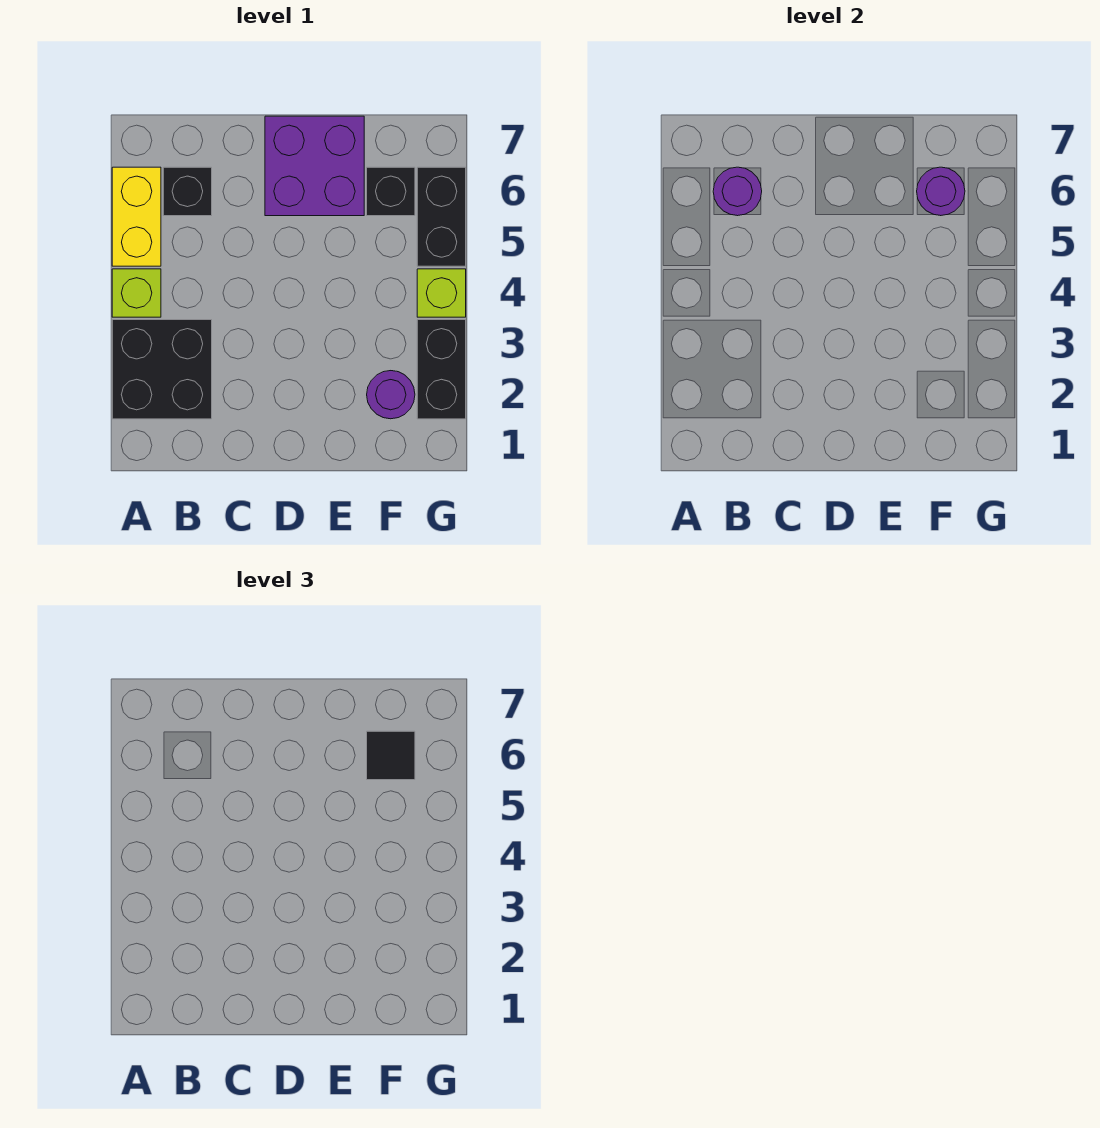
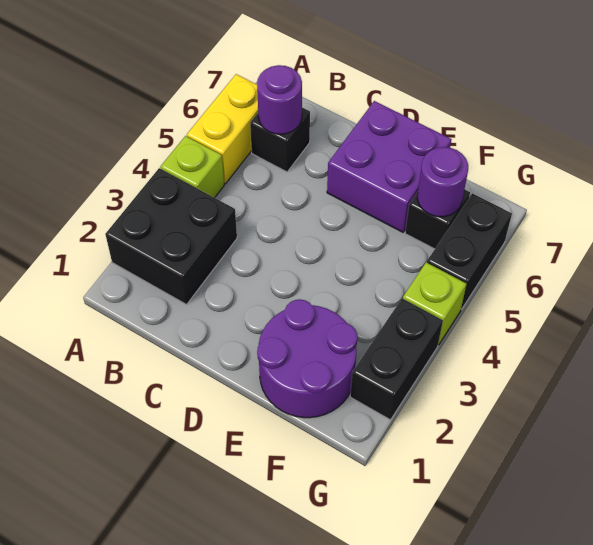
purple round brick F2 level 1 -> purple round brick E1:F2 level 1
black tile F6 level 3 -> none

